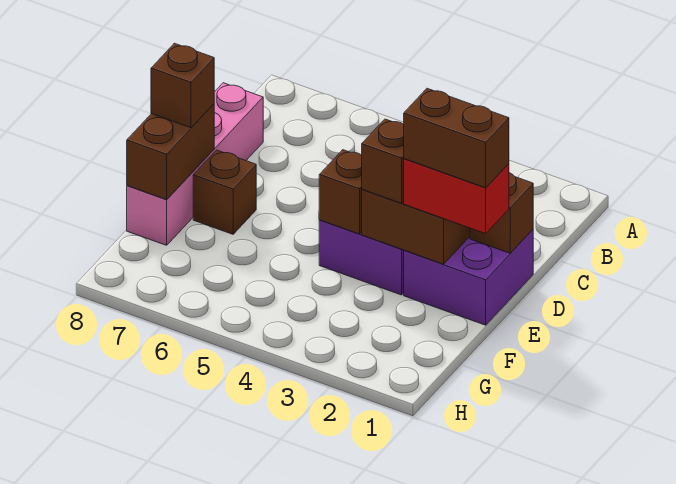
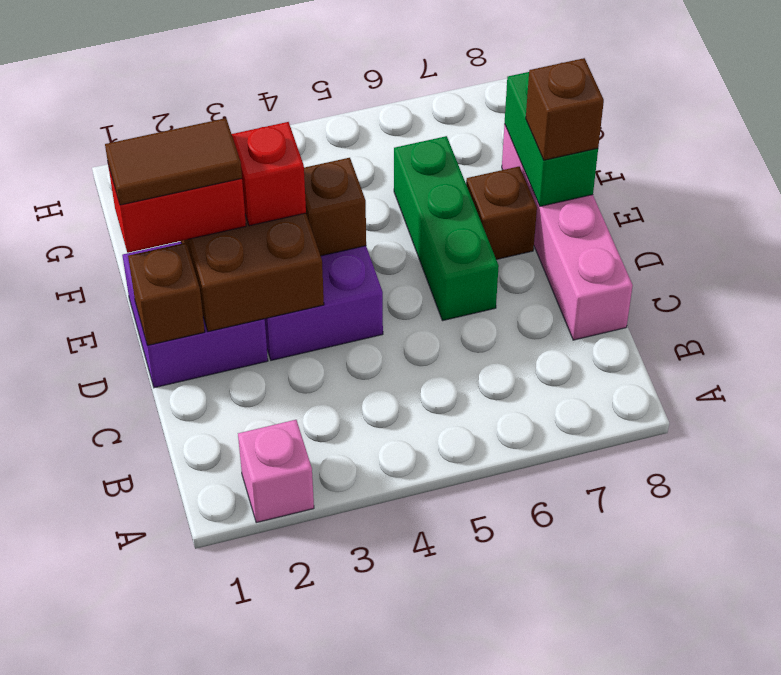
none -> pink brick A2 level 1
none -> green brick D6:F6 level 1
brown brick E1:E2 level 4 -> brown tile E1:E2 level 4
brown brick E3 level 3 -> red brick E3 level 3
brown brick E8:F8 level 2 -> green brick E8:F8 level 2

